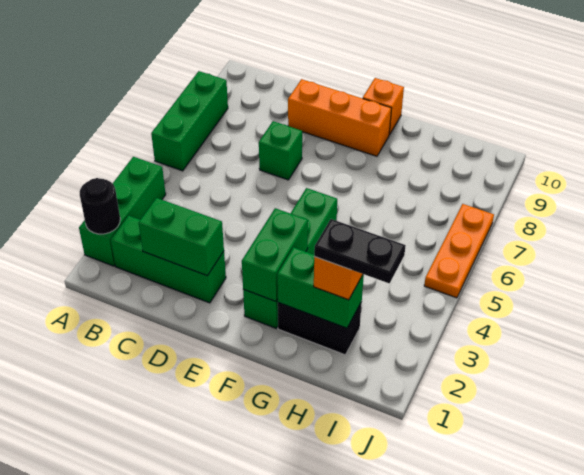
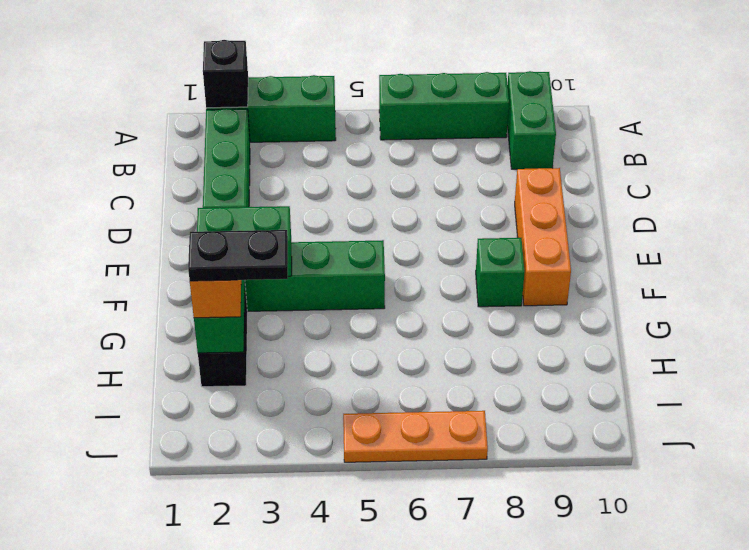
black round brick A2 level 2 -> black brick A2 level 2
green brick C2:D2 level 2 -> green brick A9:B9 level 1
green brick D7 level 1 -> green brick F8 level 1
orange brick F10 level 1 -> none
black plate H2:I2 level 4 -> black plate H2:H3 level 4

